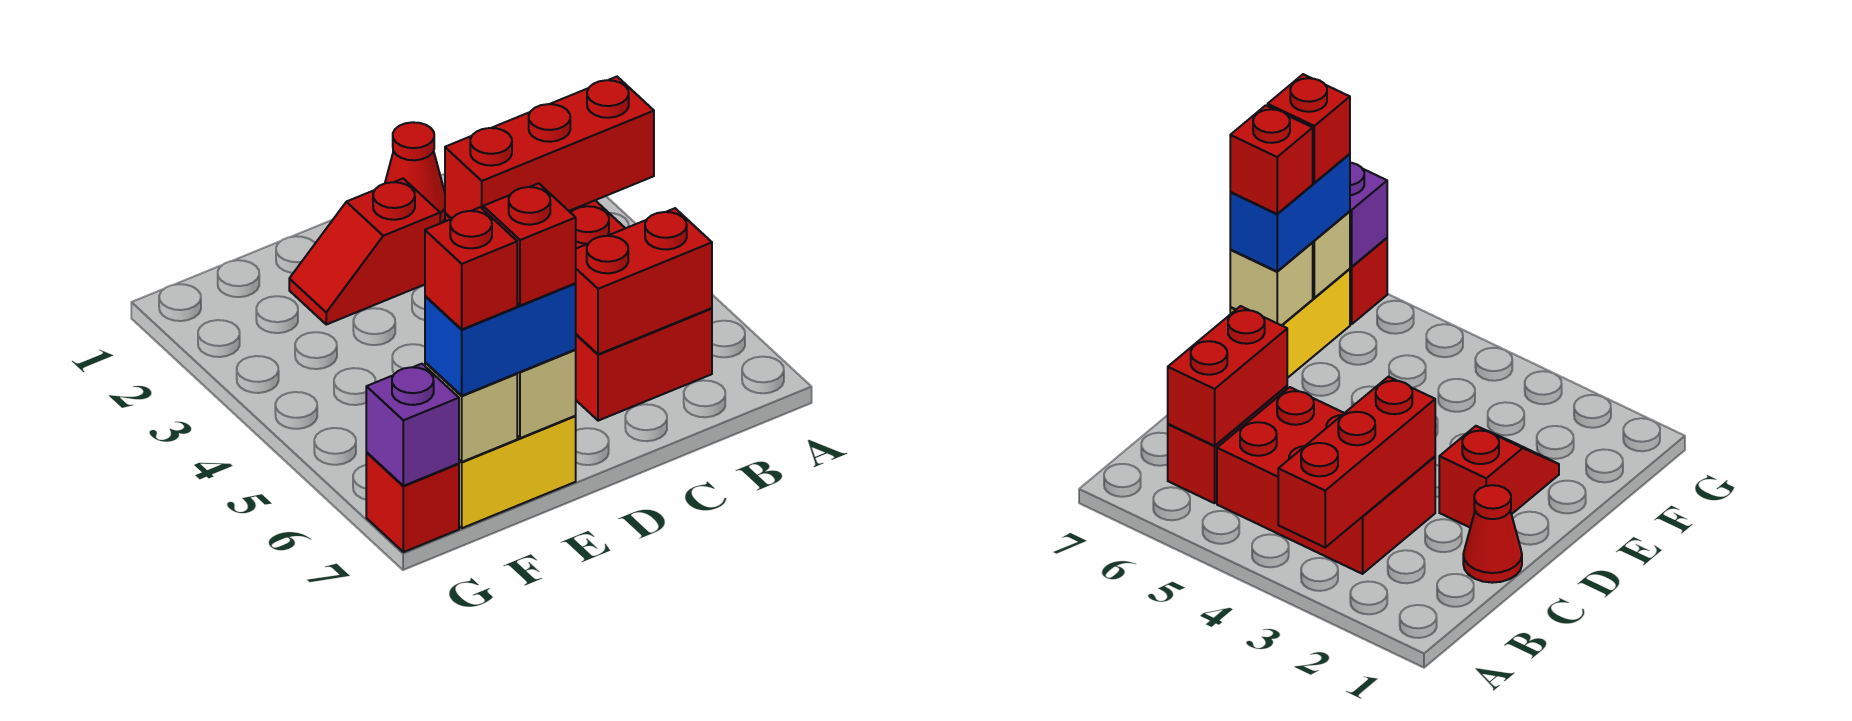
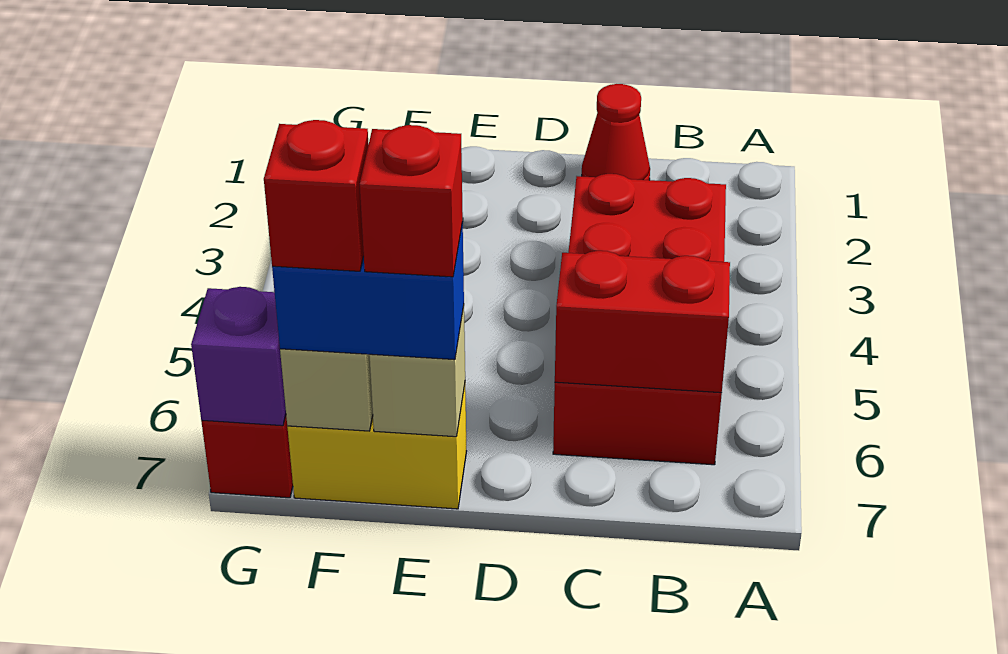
red brick A3:C3 level 2 -> none
red slope D2:E2 level 1 top D -> none

